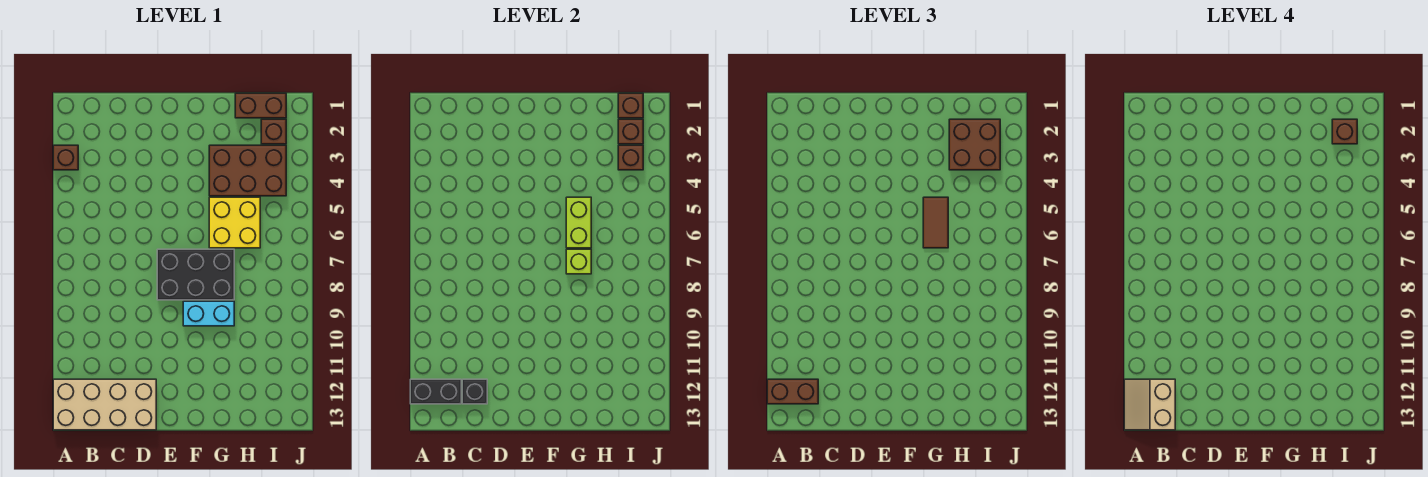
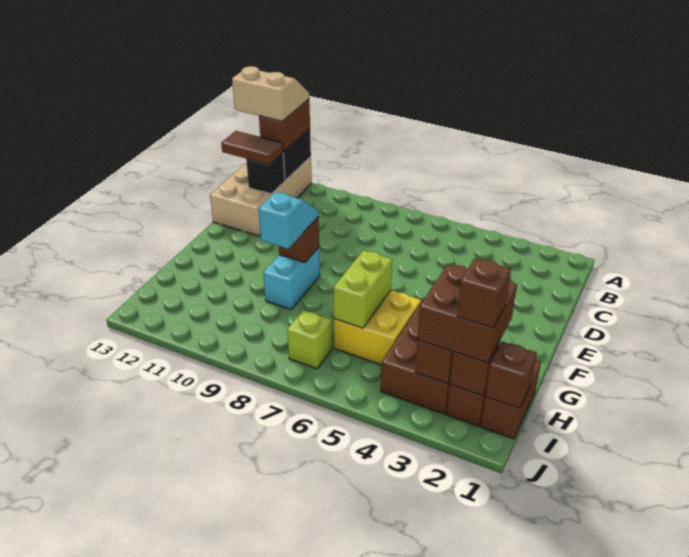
brown brick A3 level 1 -> brown brick F9 level 2
black brick E7:G8 level 1 -> none
none -> cyan slope F9:G9 level 3 top G
lime brick G5:G6 level 2 -> lime brick G6:H6 level 2
brown tile G5:G6 level 3 -> brown tile C12:C13 level 3
lime brick G7 level 2 -> lime brick I7 level 1

